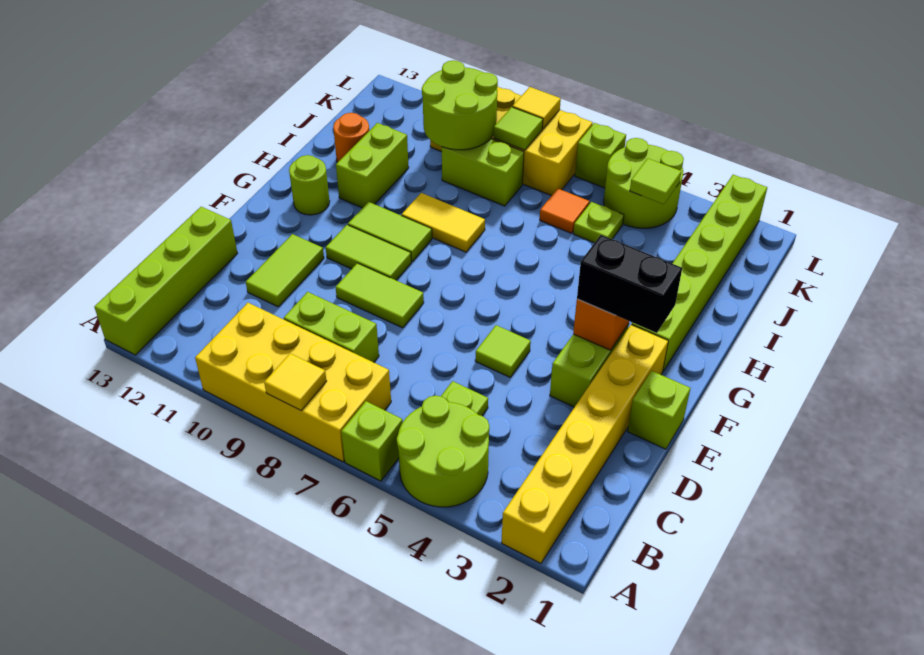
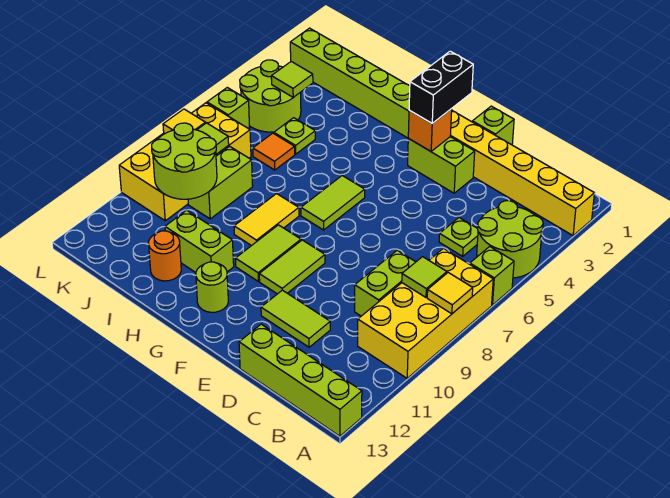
lime tile E5 level 1 -> lime tile B8 level 2
lime tile E8:E9 level 1 -> lime tile G6:G7 level 1

